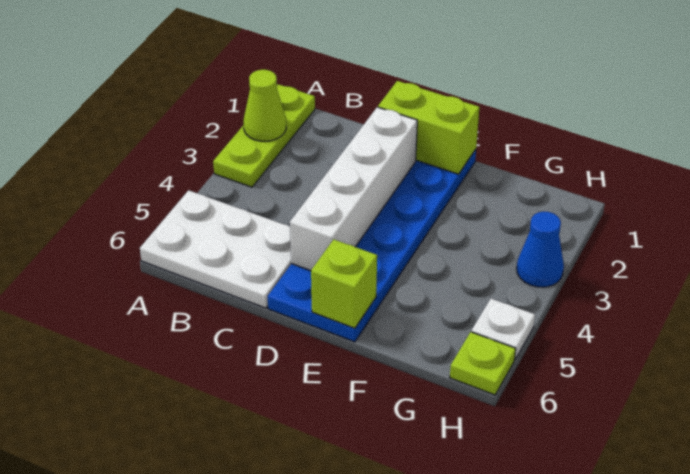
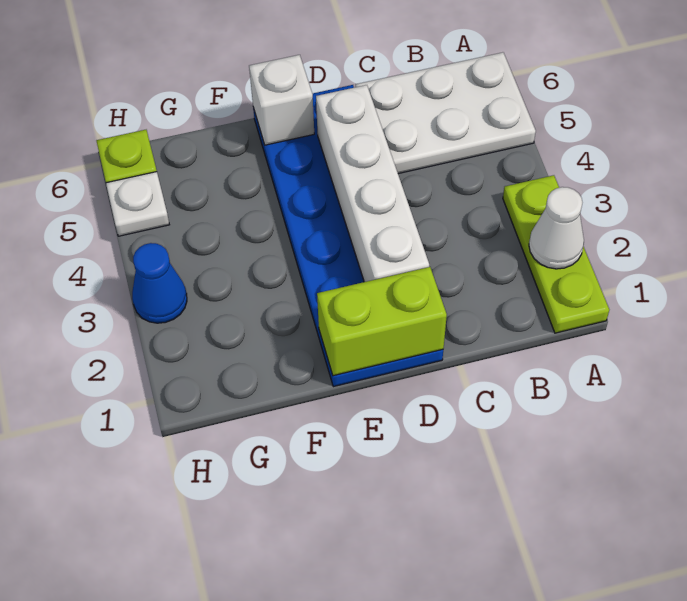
lime cone A2 level 2 -> white cone A2 level 2
lime brick E6 level 2 -> white brick E6 level 2

